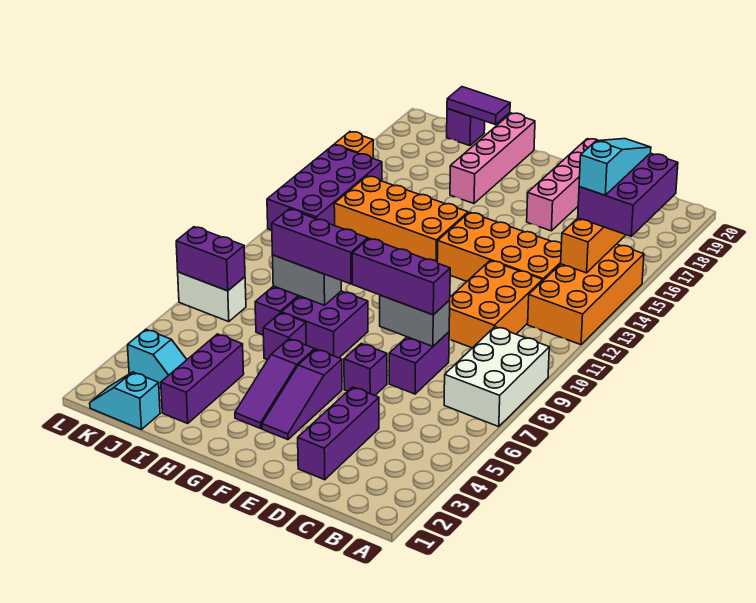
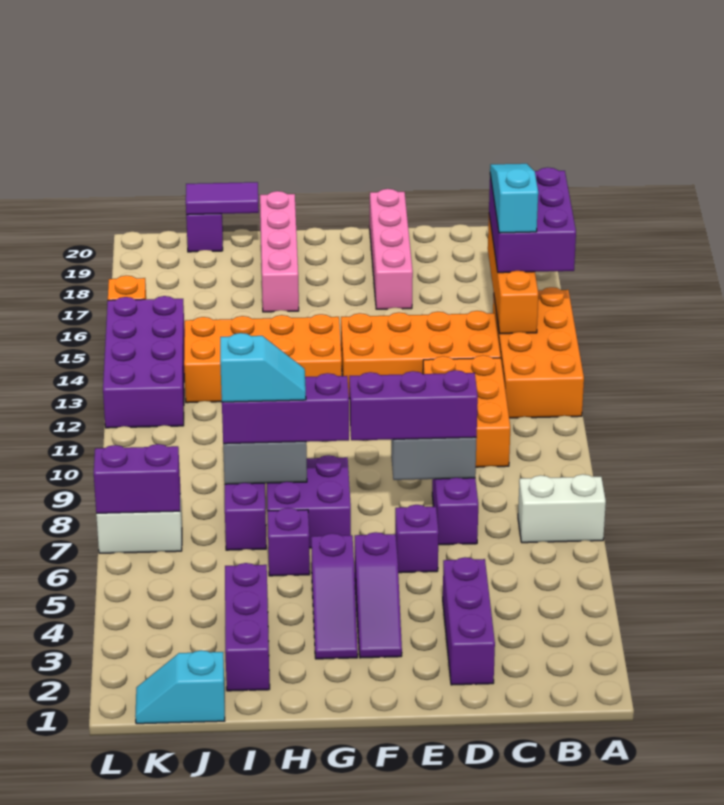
white brick A7:B9 level 1 -> white brick A7:B7 level 1
cyan slope J3:K3 level 1 top K -> cyan slope H8:I8 level 4 top I

